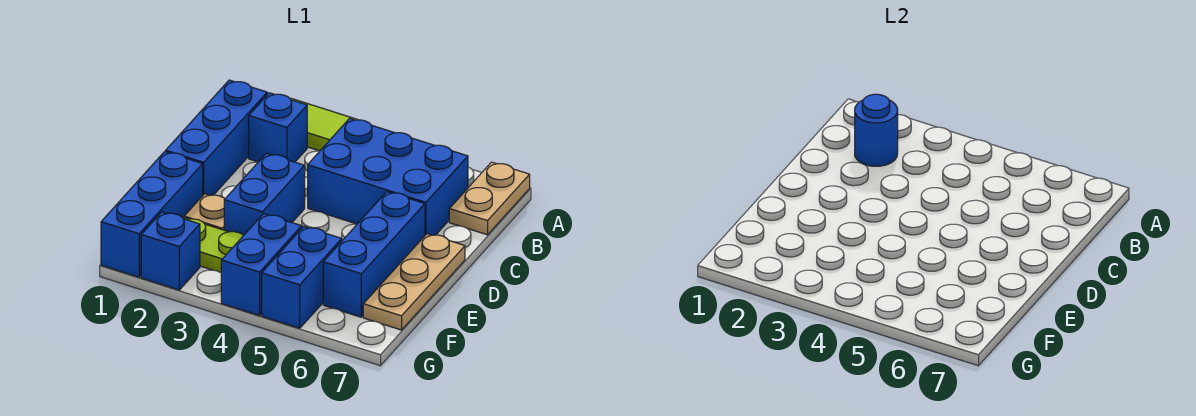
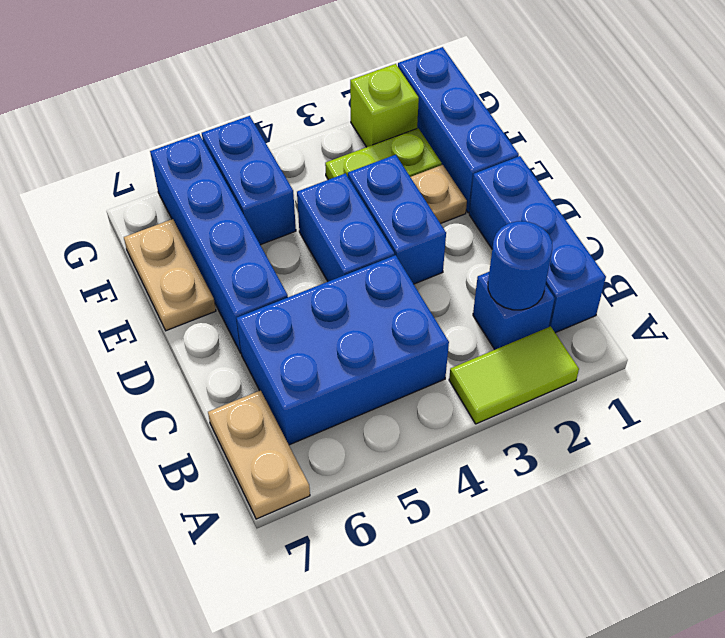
blue brick D6:F6 level 1 -> blue brick D6:G6 level 1
tan plate D7:F7 level 1 -> tan plate E7:F7 level 1
blue brick F4:G4 level 1 -> blue brick D4:E4 level 1
blue brick G2 level 1 -> lime brick G2 level 1

